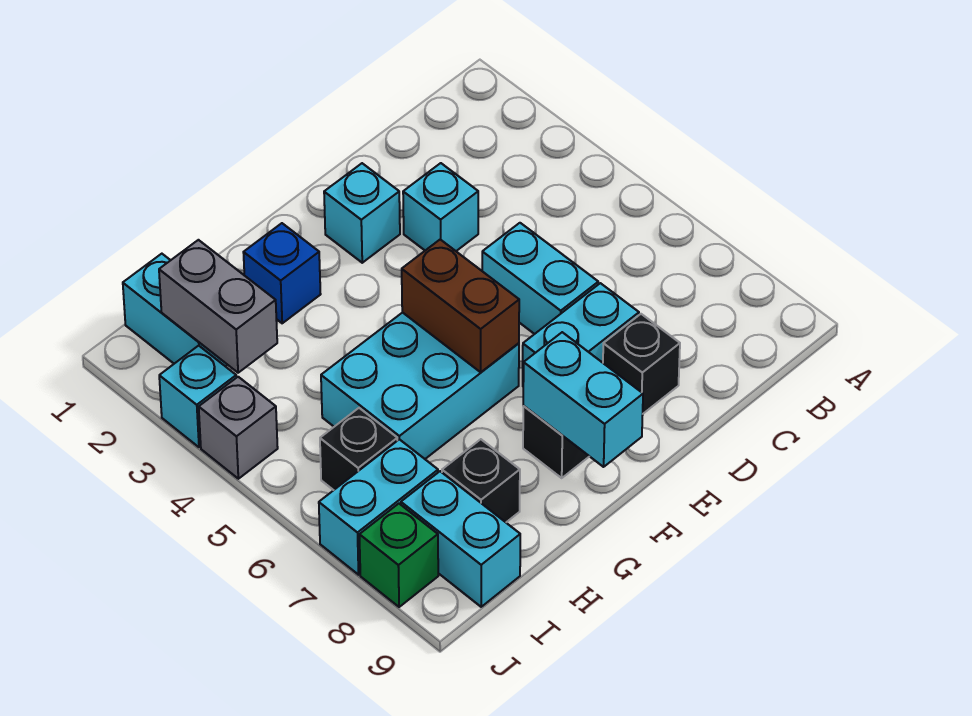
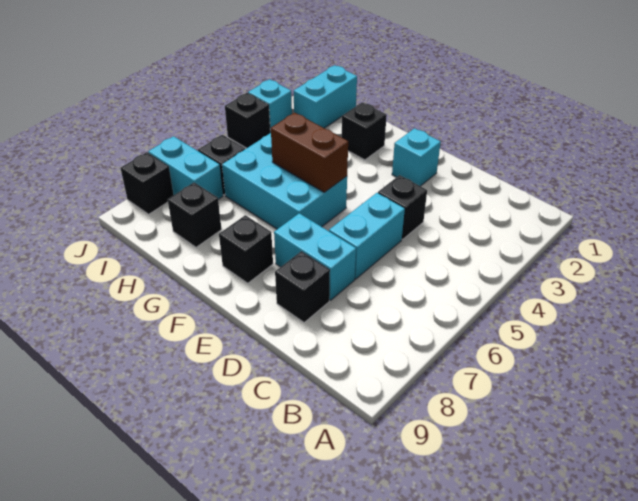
cyan brick D3 level 1 -> none
none -> black brick D4 level 1
brown brick F5:F6 level 2 -> brown brick F5:G5 level 2
cyan brick F8:F9 level 2 -> none
blue brick G2 level 1 -> black brick G2 level 1
grey brick I2:I3 level 2 -> none
cyan brick I8:I9 level 1 -> none
grey brick J4 level 1 -> black brick J4 level 1
green brick J8 level 1 -> black brick J8 level 1

